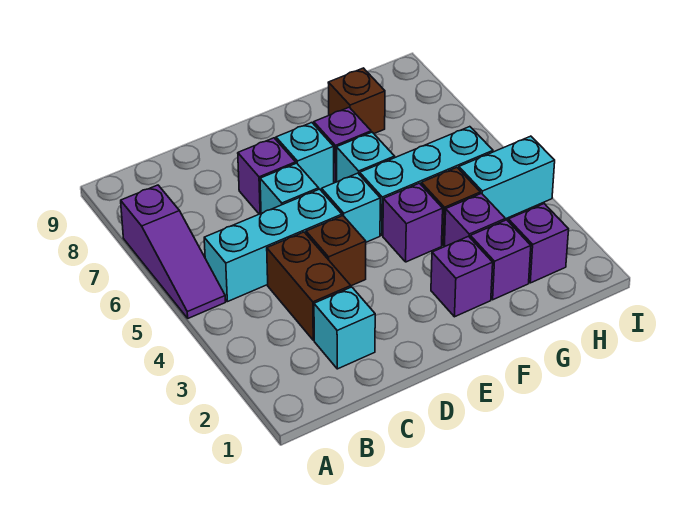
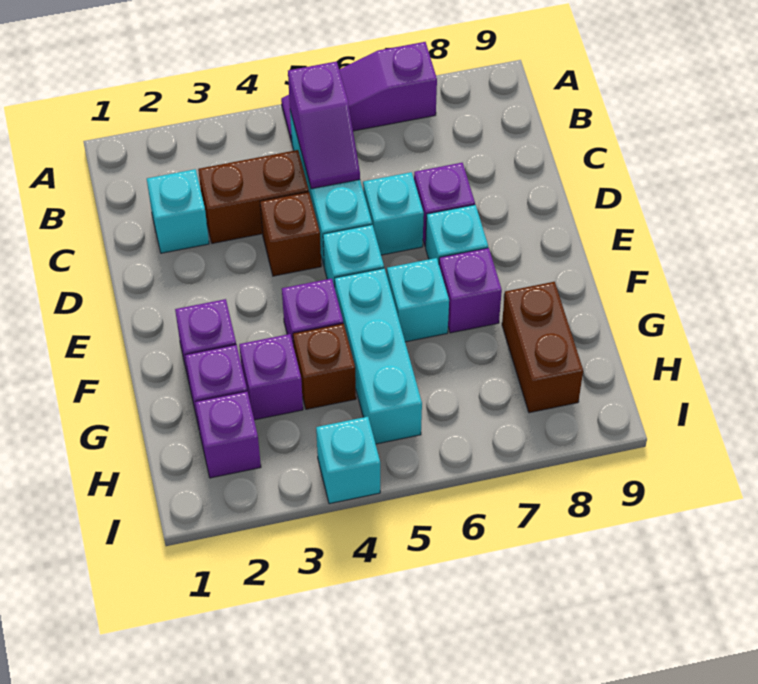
none -> purple slope B5:C5 level 2 top B
brown brick G8 level 1 -> brown brick G8:H8 level 1
cyan brick H4:I4 level 1 -> cyan brick I4 level 1

